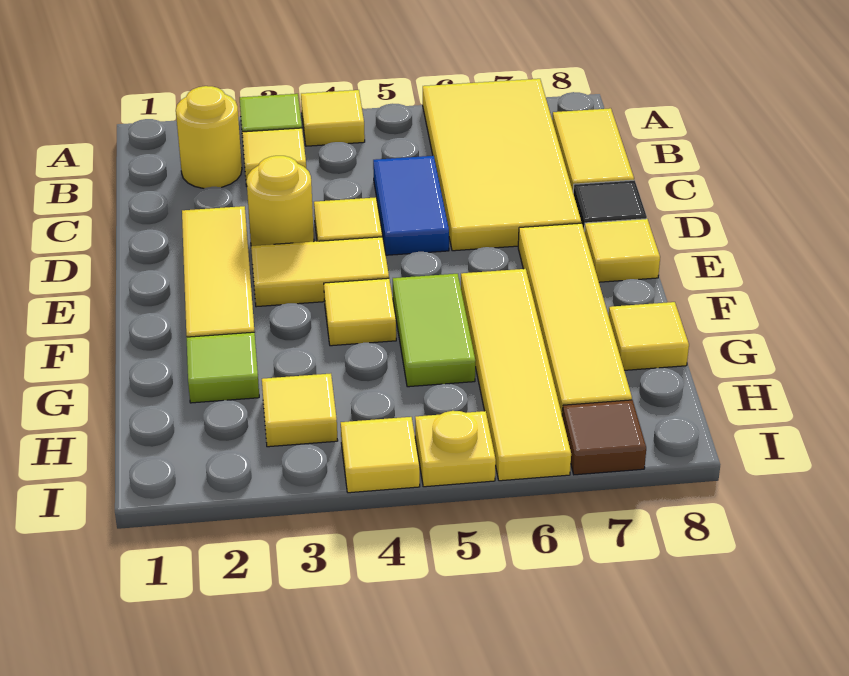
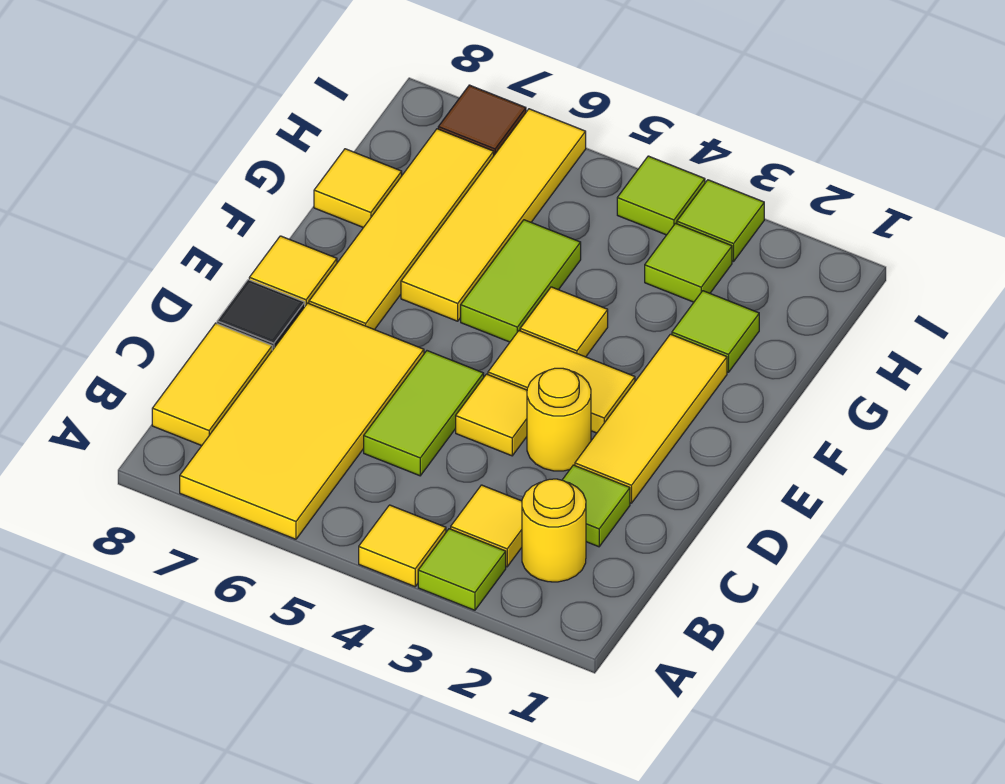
none -> lime tile C2 level 1
blue tile C5:D5 level 1 -> lime tile C5:D5 level 1
yellow tile H3 level 1 -> lime tile H3 level 1
none -> lime tile I3 level 1
yellow tile I4 level 1 -> lime tile I4 level 1
yellow plate I5 level 1 -> none

